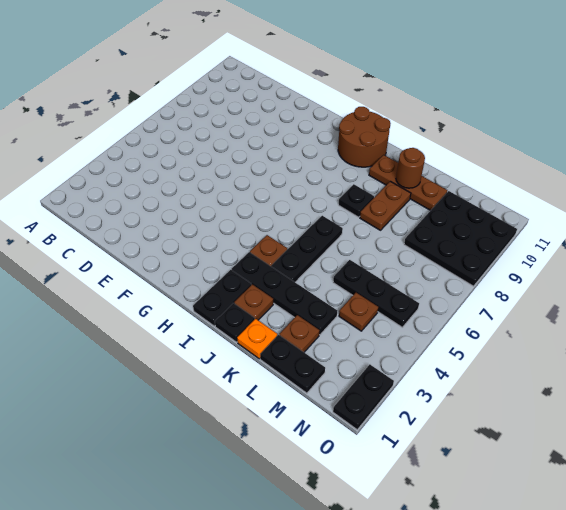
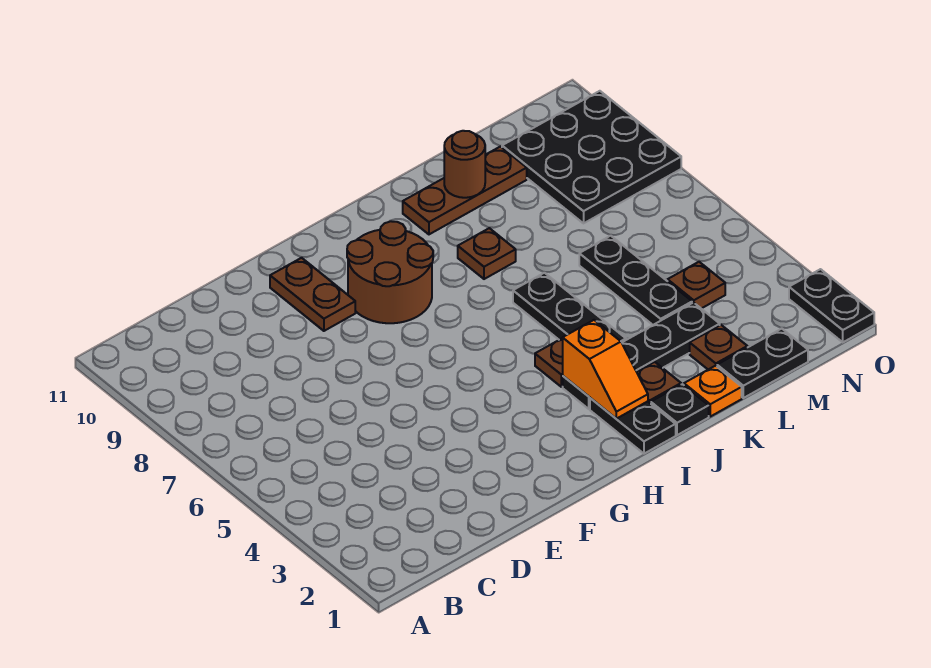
brown round brick H10:I11 level 1 -> brown round brick G8:H9 level 1
none -> orange slope I2:I3 level 2 top 3
black plate J8 level 1 -> brown plate J8 level 1
brown plate K8:K9 level 1 -> brown plate F9:F10 level 1
black plate L5:N5 level 1 -> black plate L4:L6 level 1

